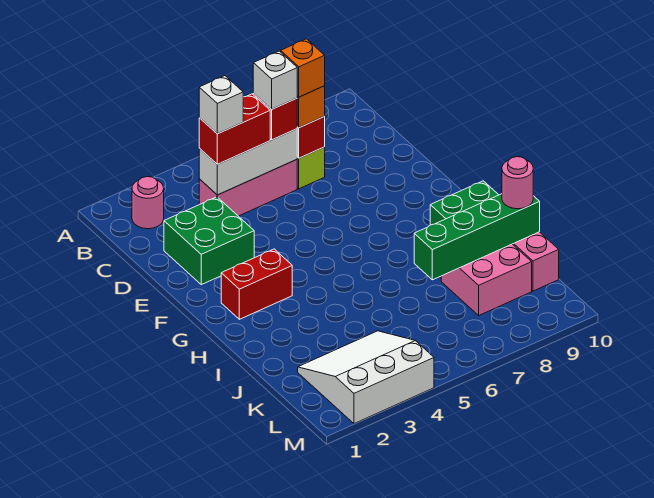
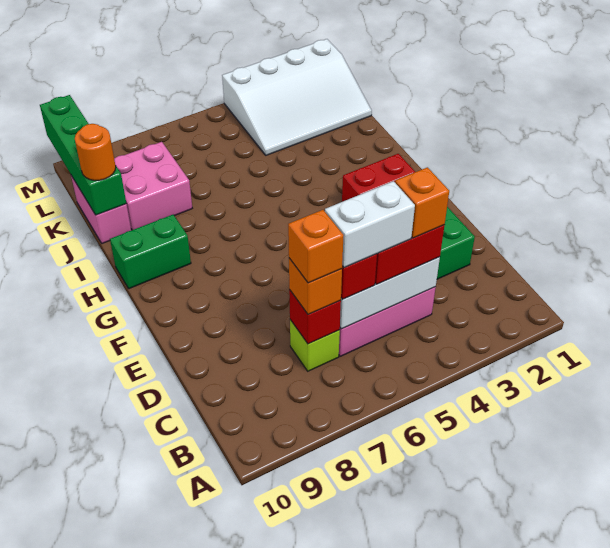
pink round brick B2 level 1 -> none
white brick C4 level 4 -> orange brick C4 level 4
white brick C6 level 4 -> white brick C5:C6 level 4
green brick J7:J10 level 2 -> green brick J10:M10 level 2
pink round brick J10 level 3 -> orange round brick J10 level 3
white slope K2:M4 level 1 top M -> white slope K1:M4 level 1 top M

